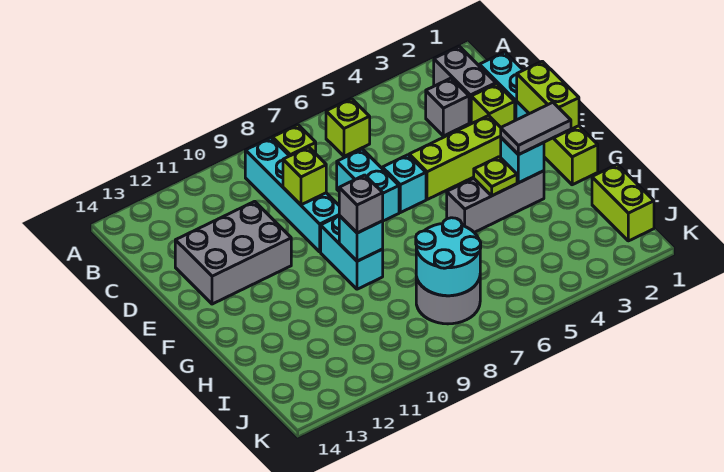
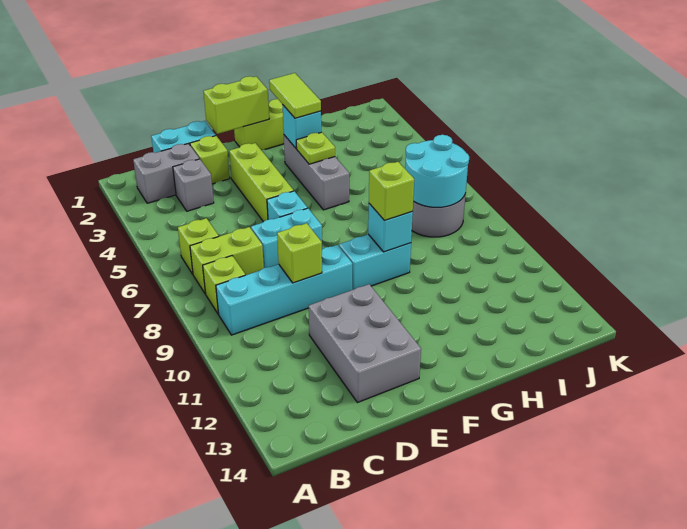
grey tile G2:G3 level 3 -> lime tile G2:G3 level 3
grey brick G9 level 3 -> lime brick G9 level 3
lime brick I1:J1 level 1 -> lime brick B7:C7 level 1

